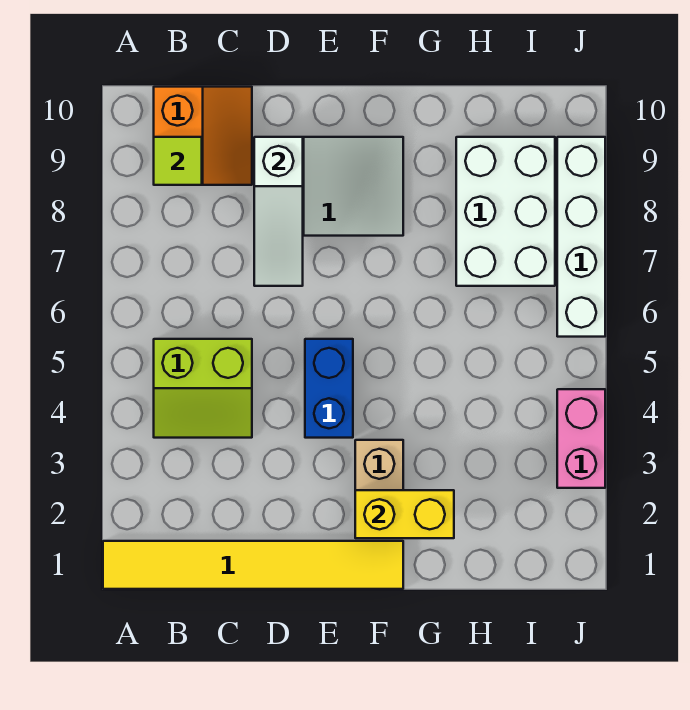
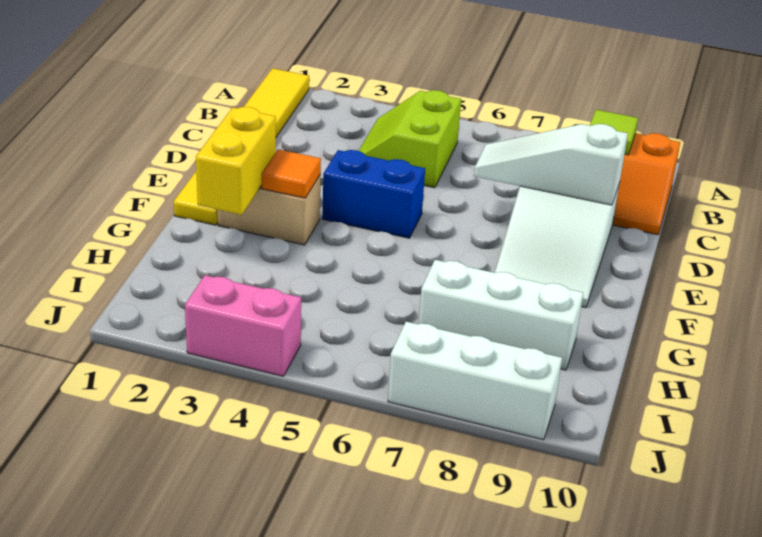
none -> orange tile F3 level 2
white brick H7:I9 level 1 -> white brick H7:H9 level 1
white brick J6:J9 level 1 -> white brick J7:J9 level 1

